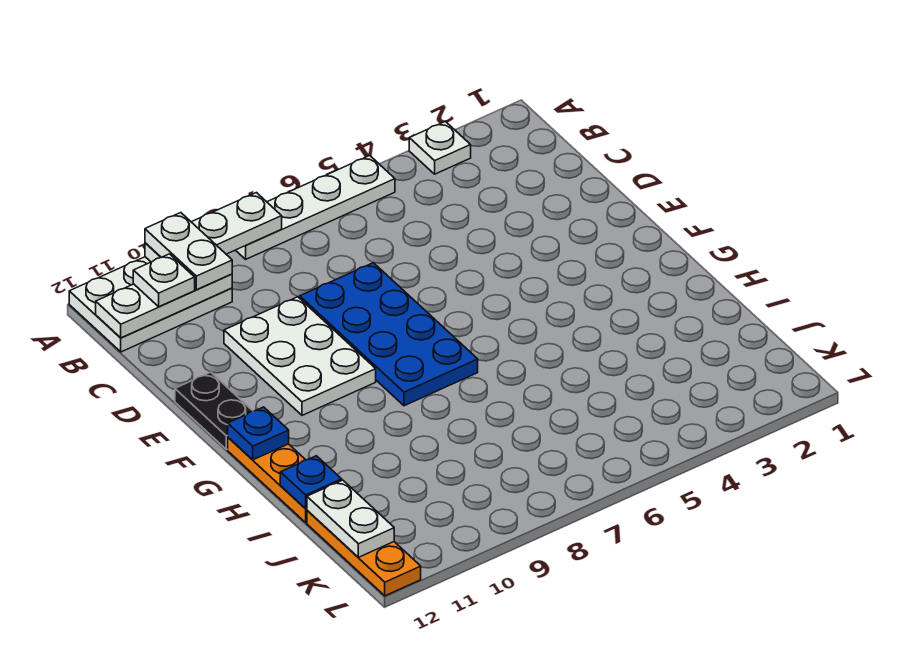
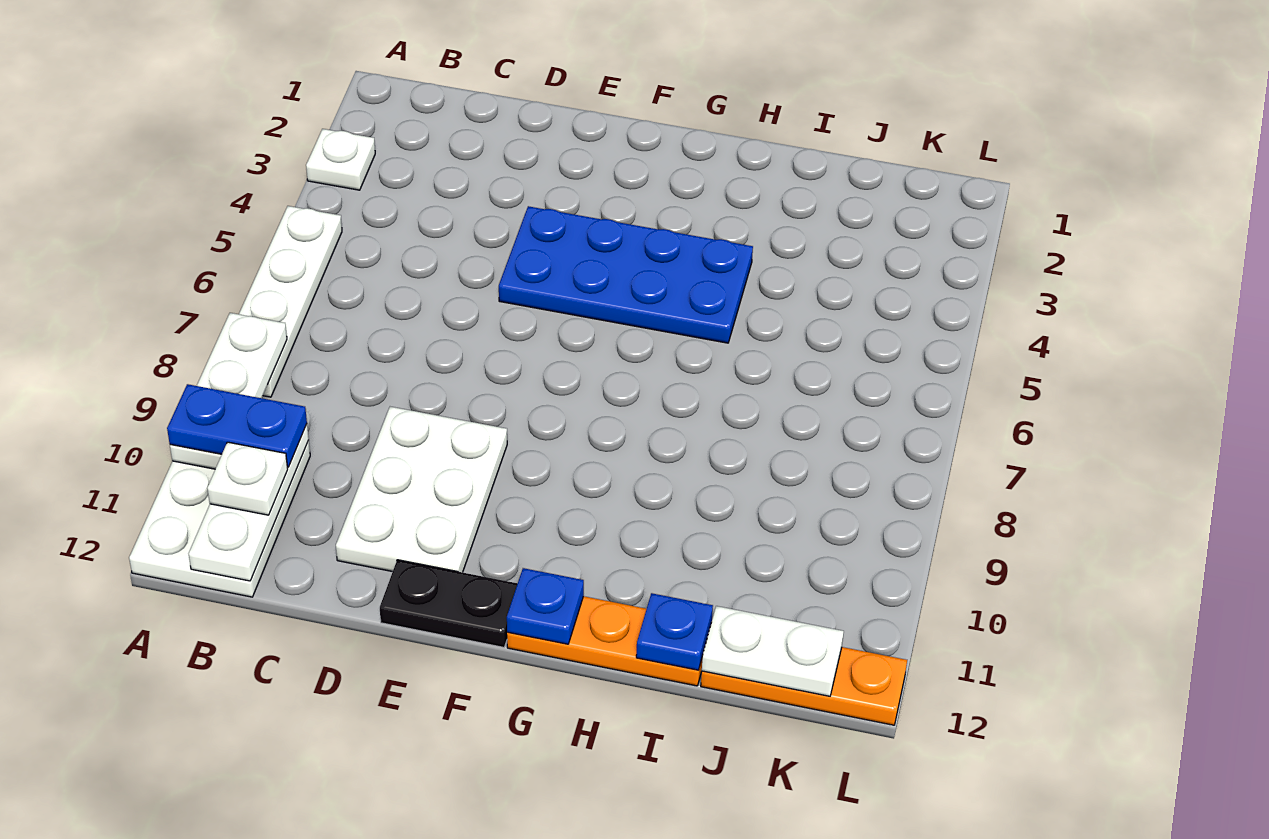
white plate A10:B10 level 3 -> blue plate A10:B10 level 3
blue plate D7:G8 level 1 -> blue plate E4:H5 level 1
white plate D9:F10 level 1 -> white plate D9:E11 level 1

